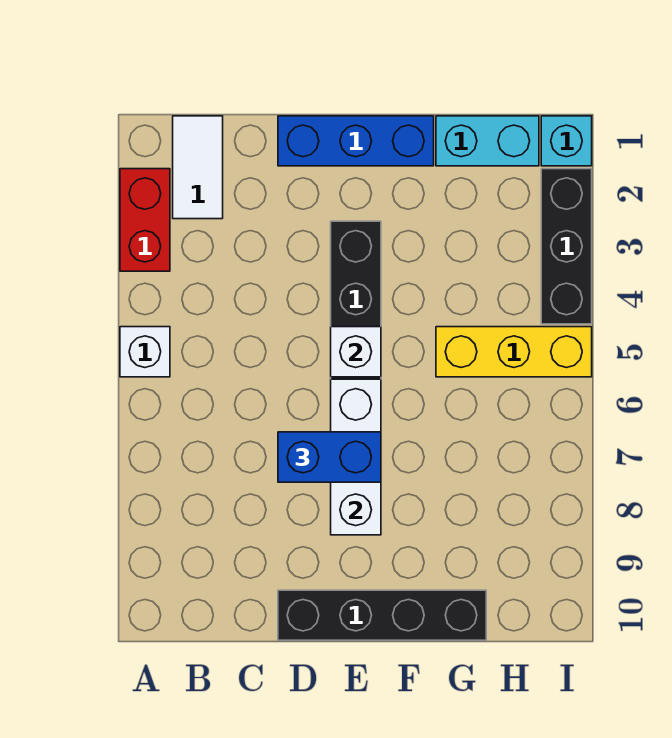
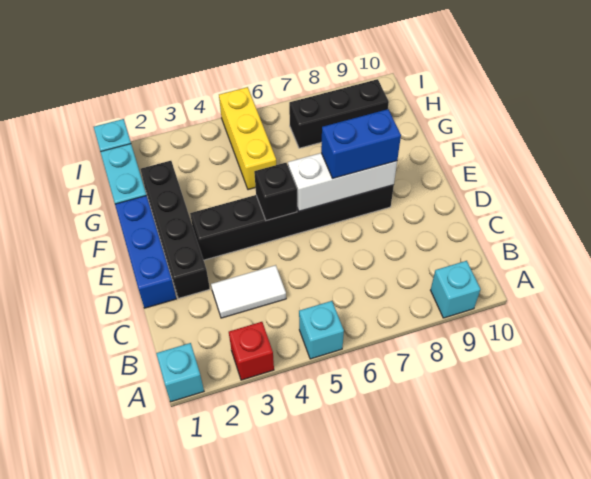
none -> cyan brick A1 level 1
red brick A2:A3 level 1 -> red brick A3 level 1
white brick A5 level 1 -> cyan brick A5 level 1
none -> cyan brick A9 level 1
white tile B1:B2 level 1 -> white tile C3:C4 level 1
blue brick D7:E7 level 3 -> blue brick E7:E8 level 3
black brick D10:G10 level 1 -> black brick D2:G2 level 1
white brick E5 level 2 -> black brick E5 level 2
black brick I2:I4 level 1 -> black brick H7:H9 level 1

